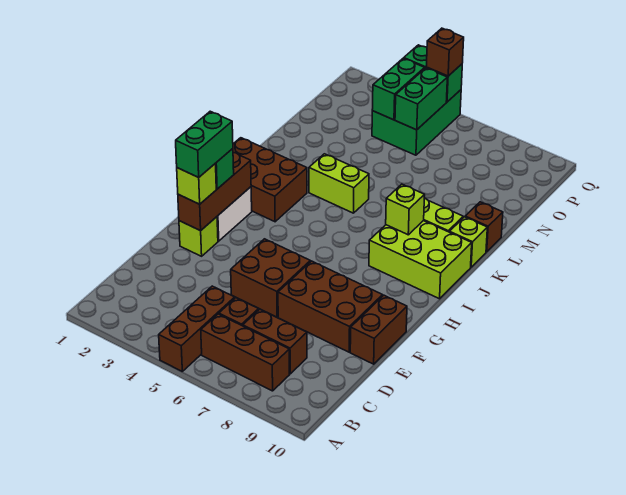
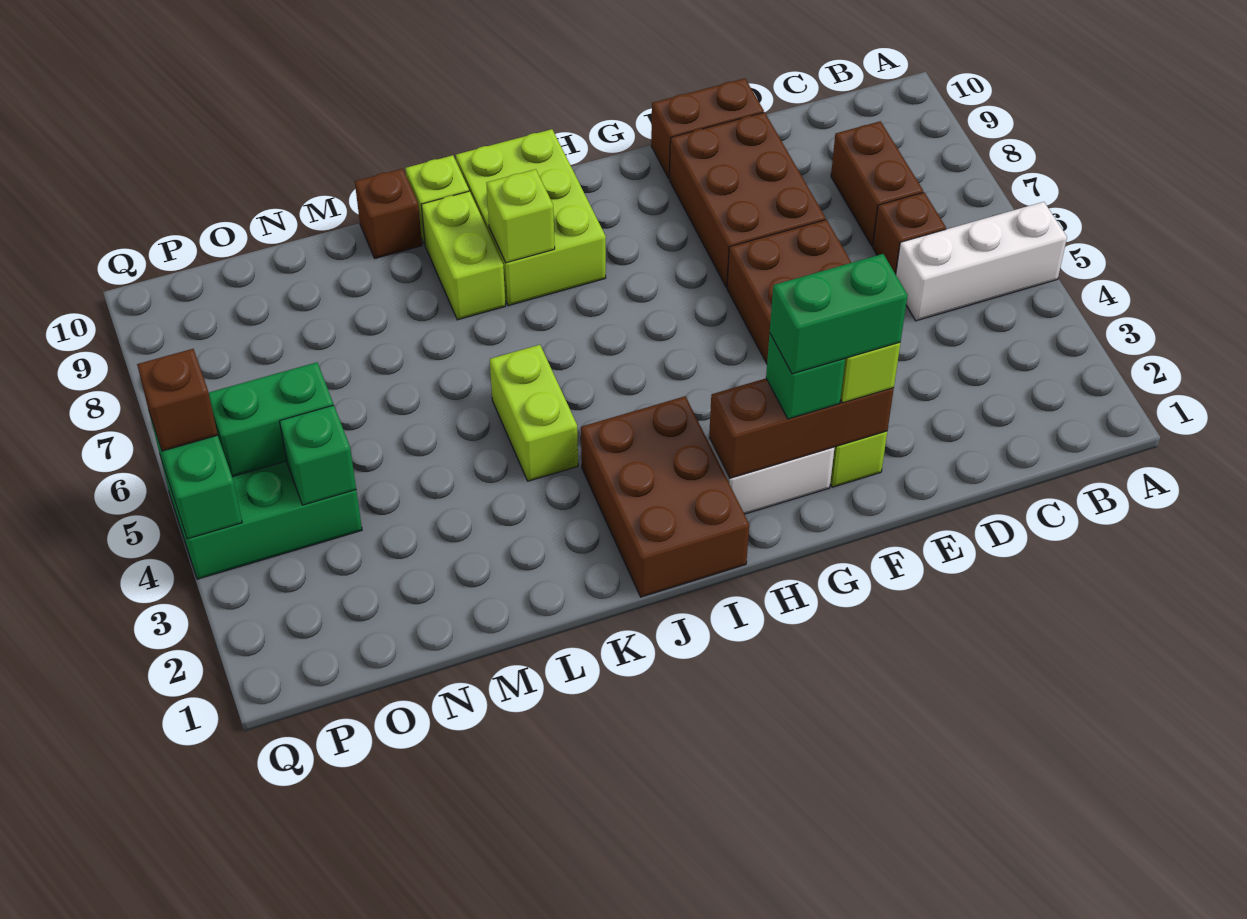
brown brick A5:C5 level 1 -> white brick A5:C5 level 1
brown brick B6:B8 level 1 -> none
green brick O4:P4 level 2 -> green brick O4 level 2

